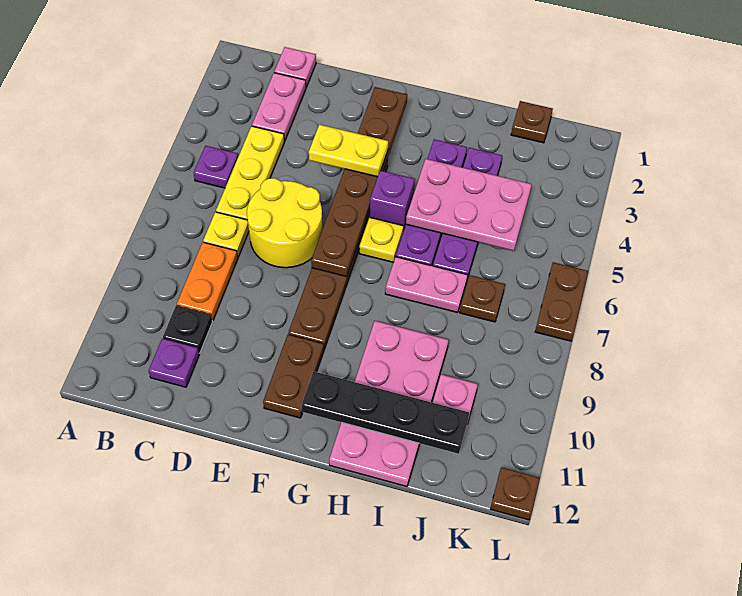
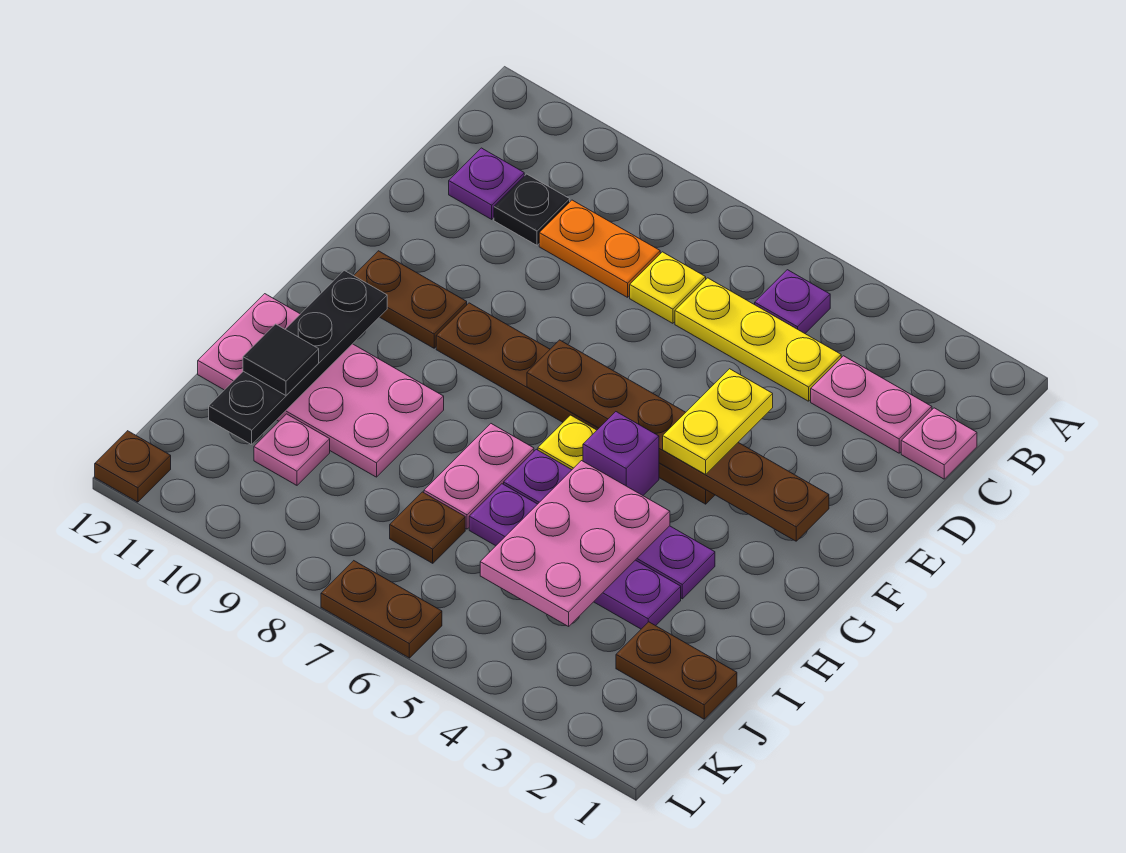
yellow round brick D6:E7 level 1 -> none
none -> black tile I11 level 3
brown plate J1 level 1 -> brown plate J1:J2 level 1

